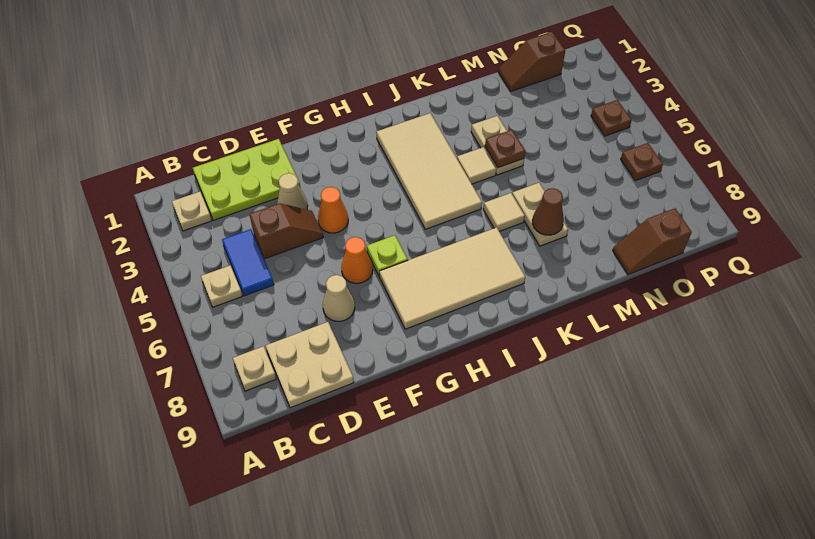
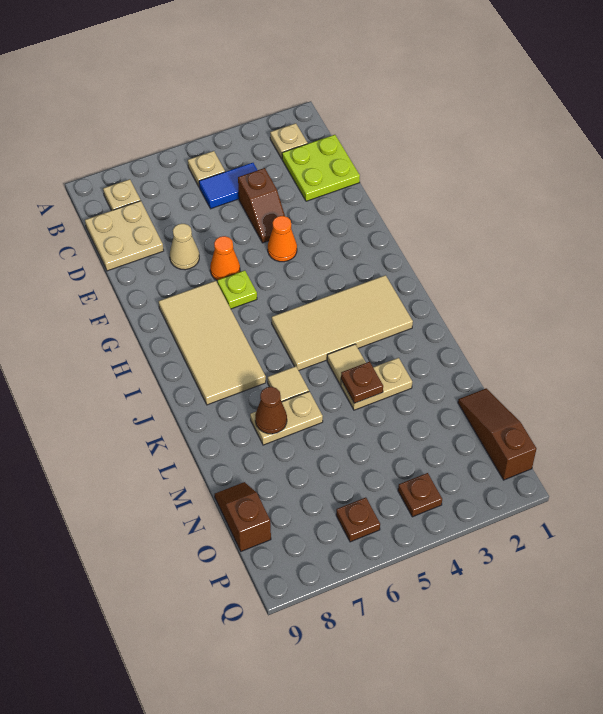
lime plate C1:E2 level 1 -> lime plate C1:D2 level 1
tan cone E3 level 1 -> none
brown slope N1:O1 level 1 top O -> brown slope N1:P1 level 1 top P

